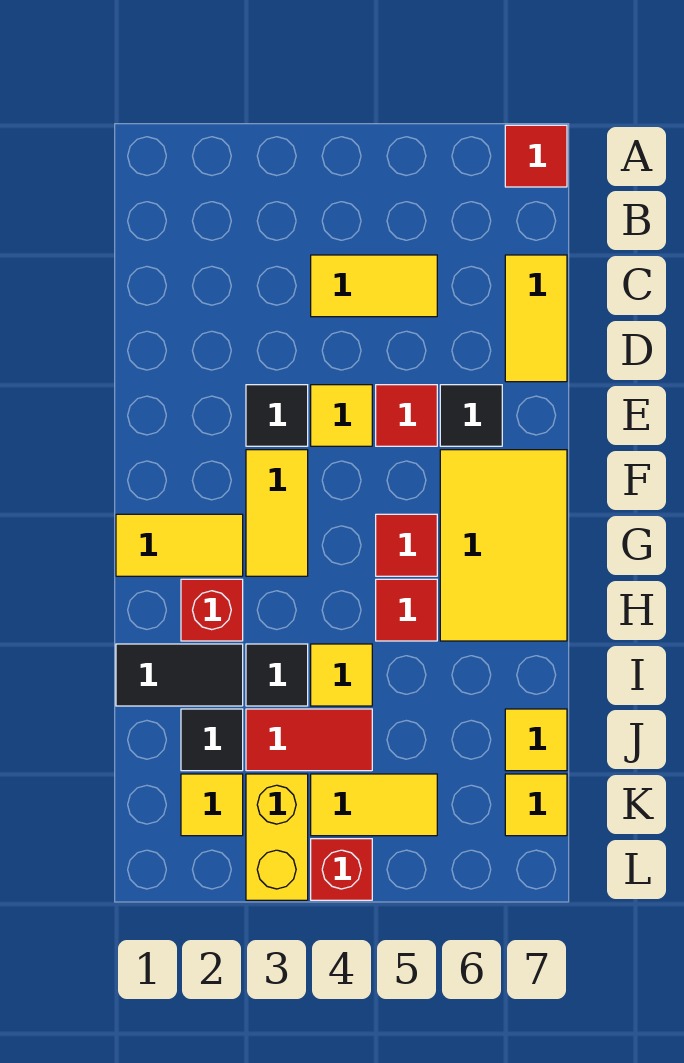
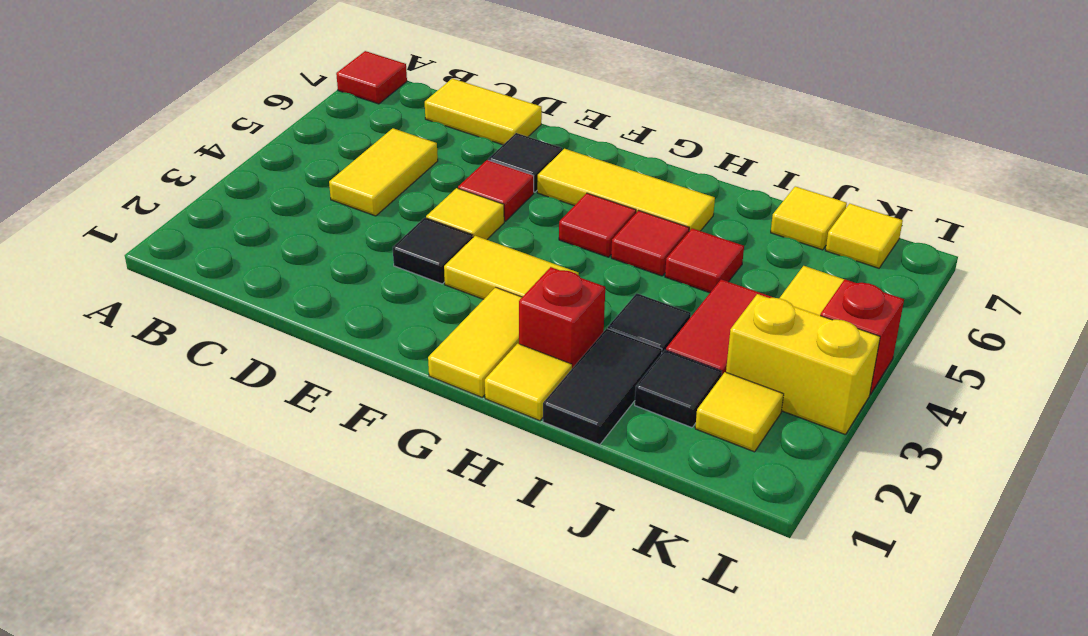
yellow tile F6:H7 level 1 -> yellow tile F6:H6 level 1
yellow tile I4 level 1 -> yellow tile H1 level 1
none -> red tile I5 level 1

